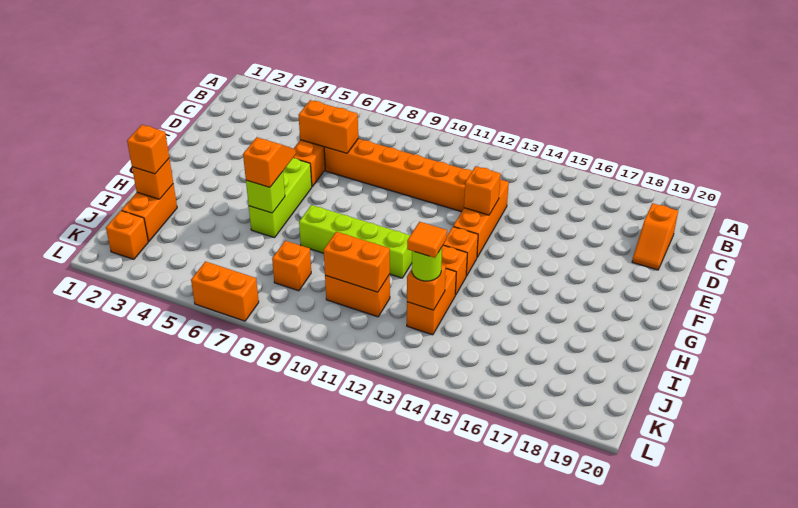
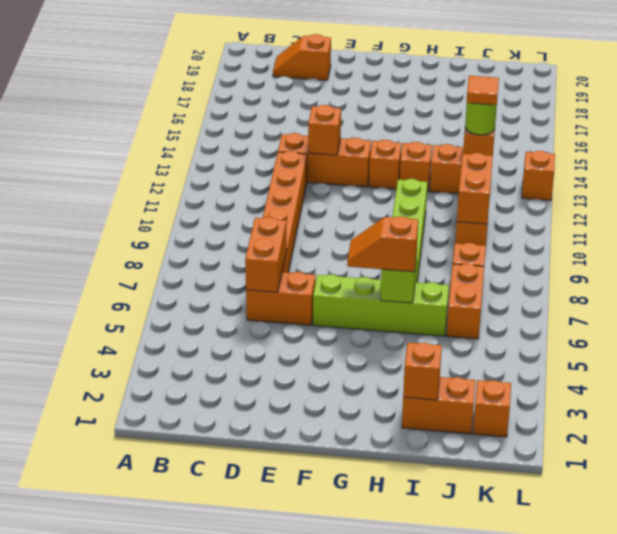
orange slope C19:D19 level 1 top C -> orange slope C19:D19 level 1 top D
lime brick F6:H6 level 1 -> lime brick F6:I6 level 1
orange brick I2 level 3 -> orange brick L13 level 1
orange brick L6:L7 level 1 -> orange brick J6:J7 level 1

